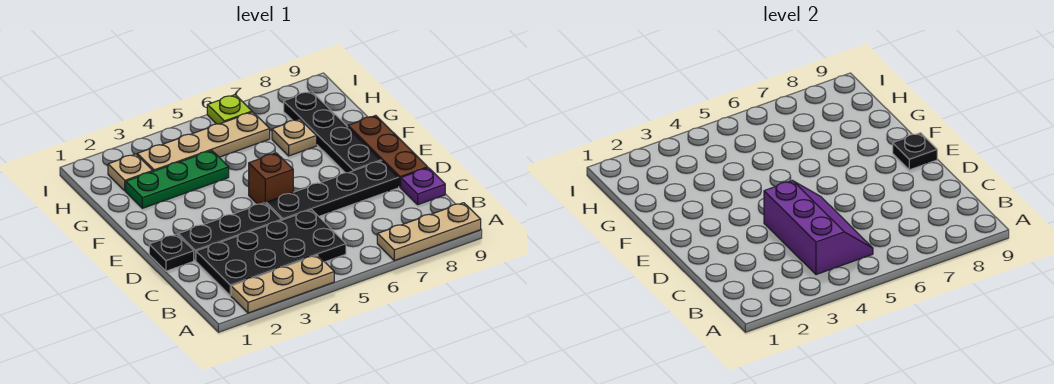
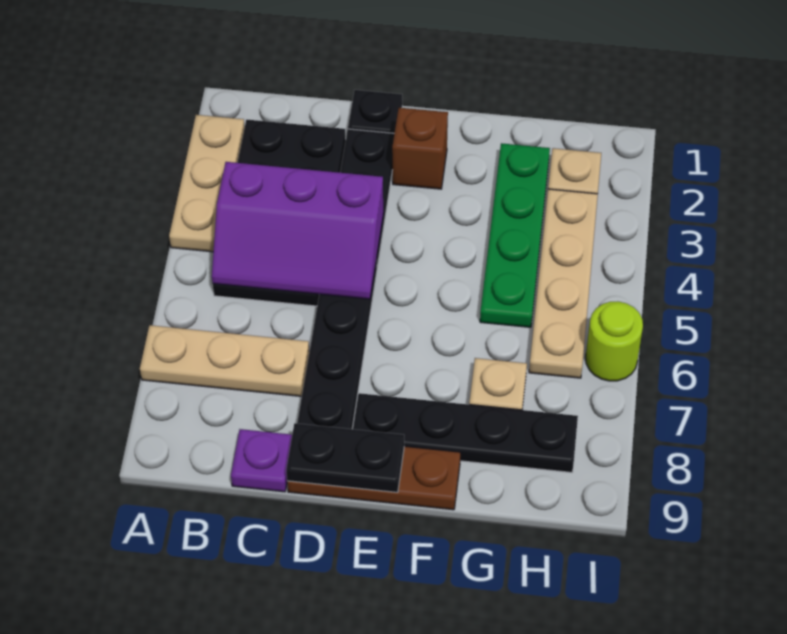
tan plate A7:A9 level 1 -> tan plate A7:C7 level 1
brown brick E5 level 1 -> brown brick E2 level 1
black plate E9 level 2 -> black plate D9:E9 level 2
green plate G2:G4 level 1 -> green plate G2:G5 level 1
lime plate I6 level 1 -> lime round brick I6 level 1

